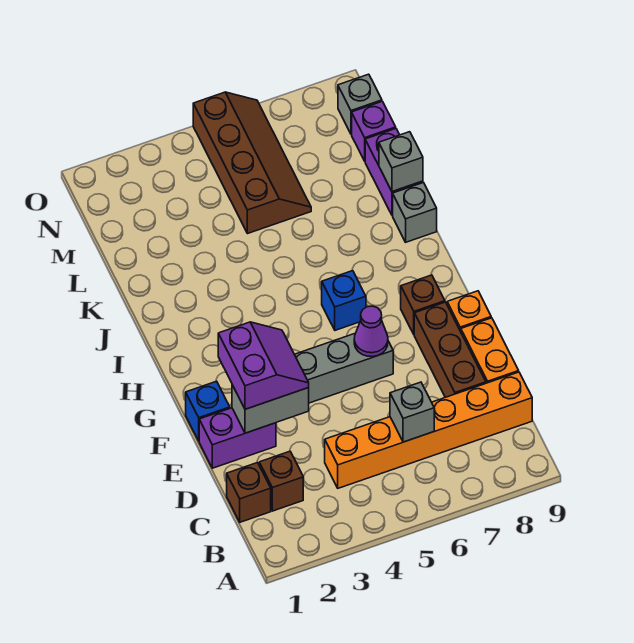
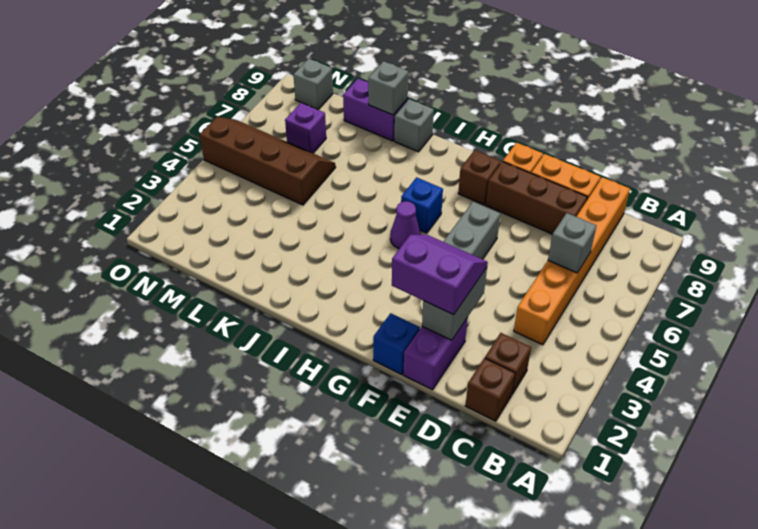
purple cone F6 level 2 -> purple cone H5 level 1
purple brick M9 level 1 -> purple brick M7 level 1

